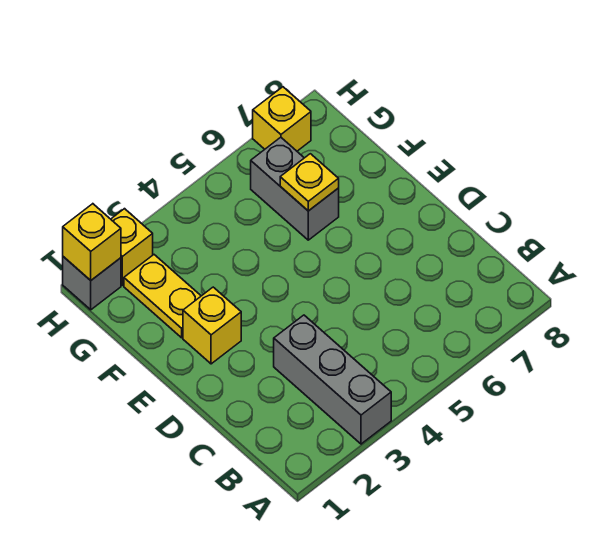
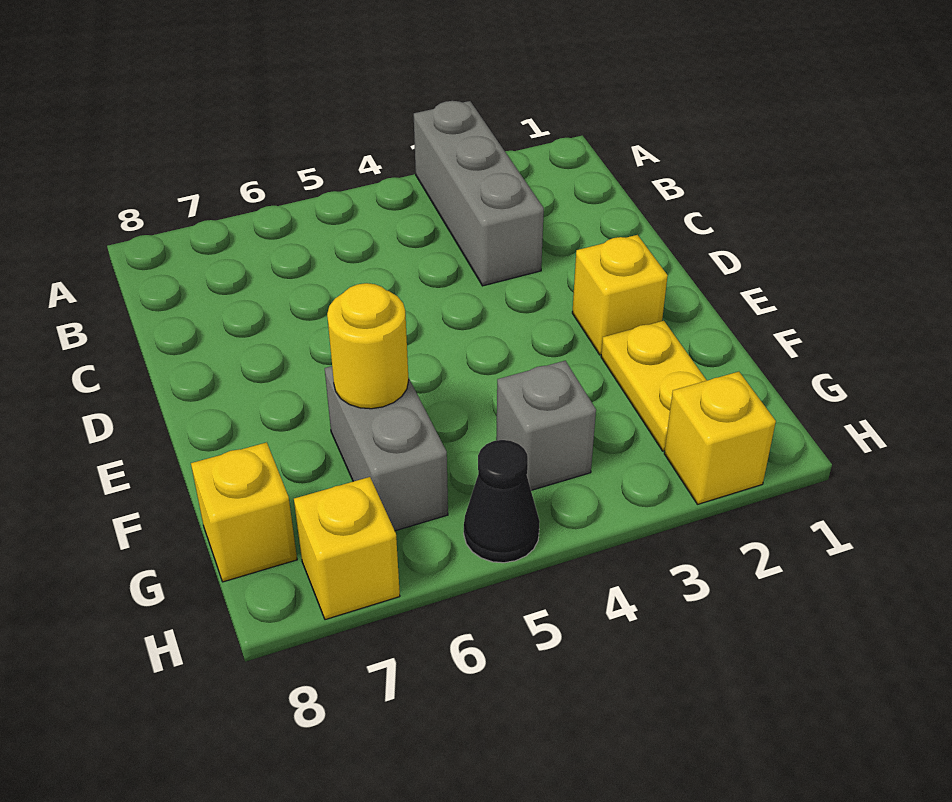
yellow plate F6 level 2 -> yellow round brick F6 level 2
grey brick H1 level 1 -> grey brick G4 level 1
yellow brick H1 level 2 -> yellow brick G8 level 1
none -> black cone H5 level 1

